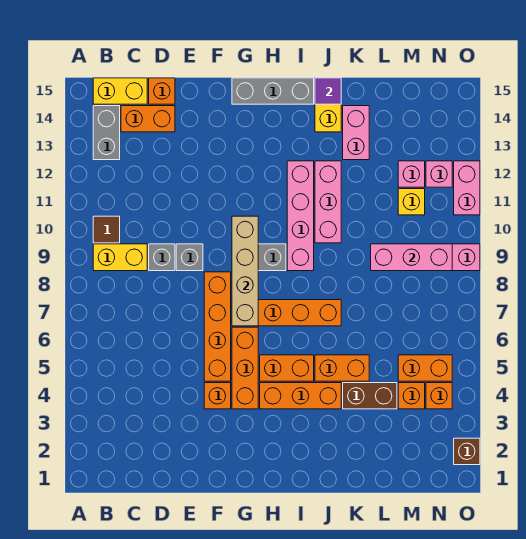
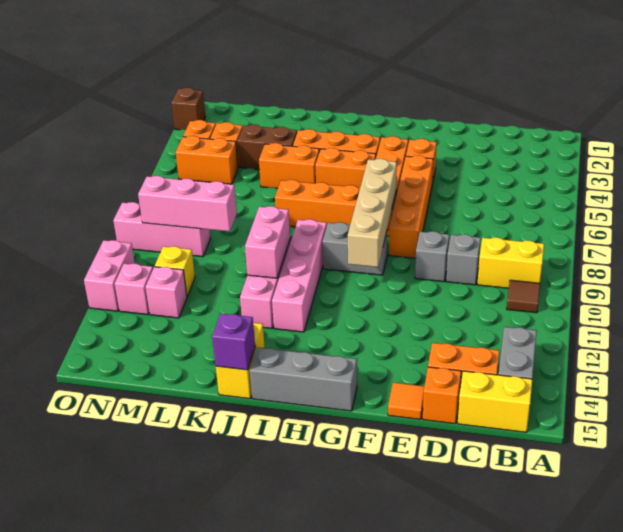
none -> orange tile E15 level 1
purple tile J15 level 2 -> purple brick J15 level 2
pink brick K13:K14 level 1 -> pink brick J10:J11 level 2

